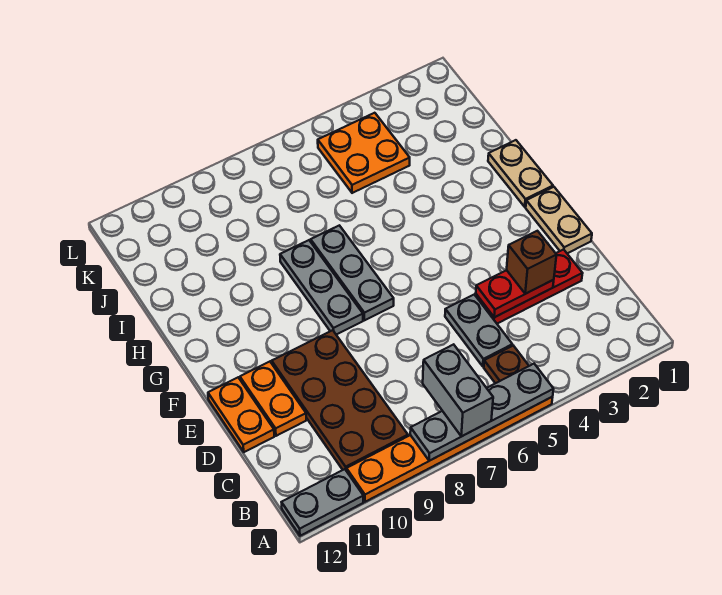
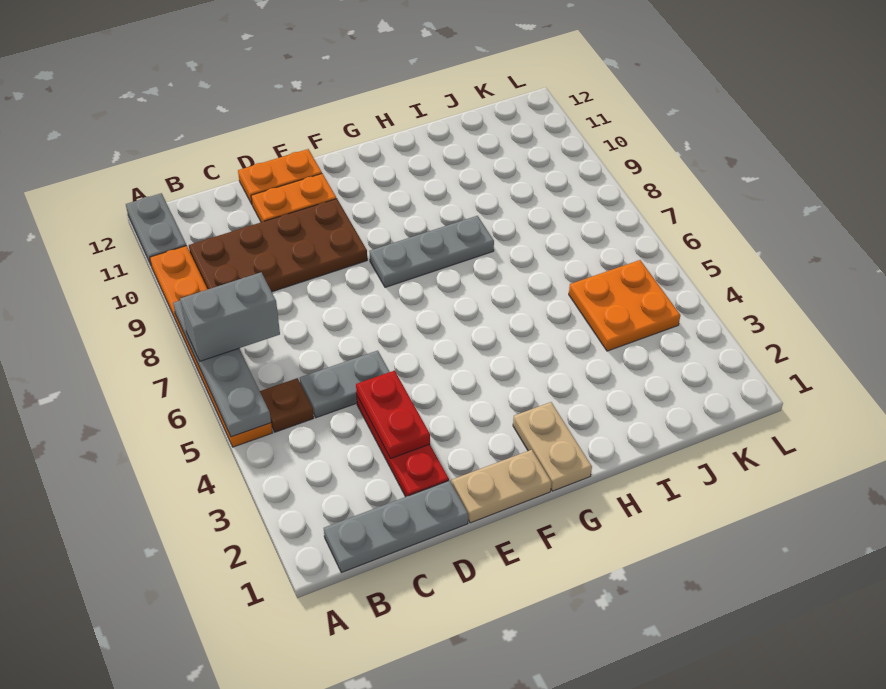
brown brick D3 level 3 -> none
grey plate F7:H7 level 1 -> grey plate B1:D1 level 1
tan plate G1:H1 level 1 -> tan plate G1:G2 level 1

